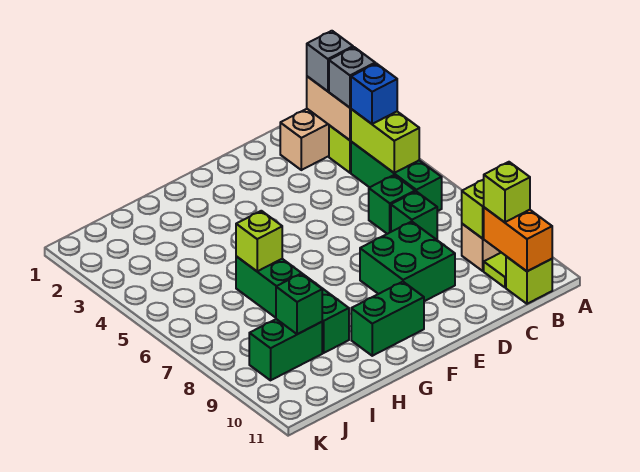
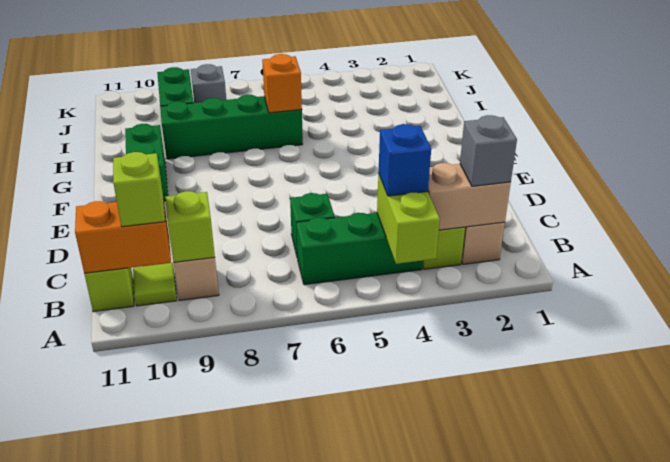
grey brick B3 level 3 -> grey brick J8 level 1
lime brick B4:B5 level 2 -> lime brick A4:B4 level 2
green brick C7 level 1 -> none
green brick D8:E9 level 1 -> none
lime brick H6 level 2 -> orange brick H6 level 2
green brick I9 level 2 -> none

